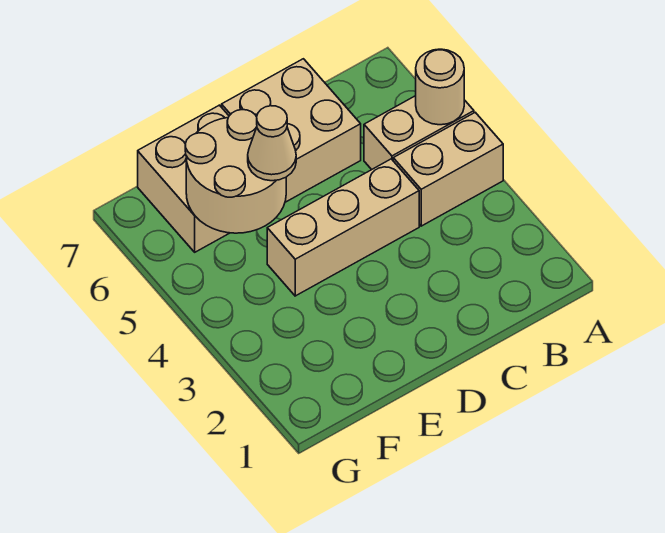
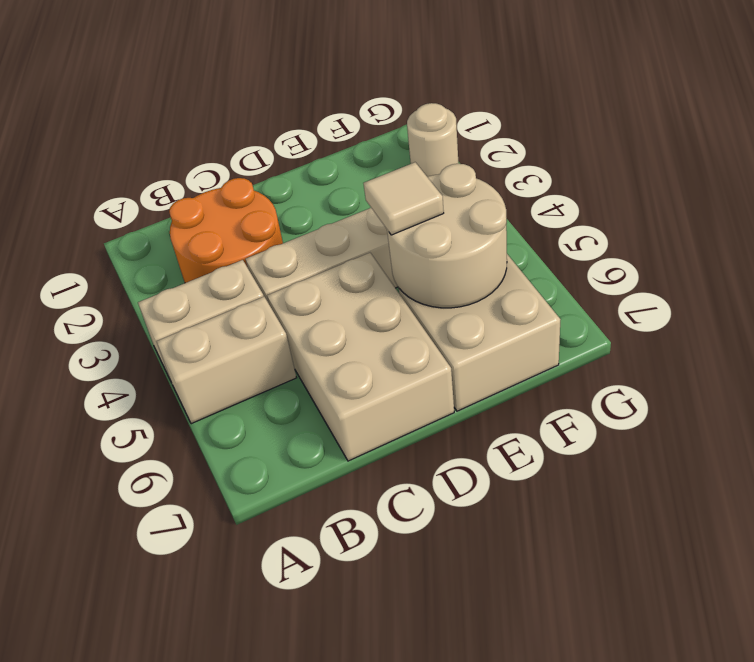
tan round brick A5 level 2 -> tan round brick G2 level 1
none -> orange round brick B2:C3 level 1
tan brick C6:D7 level 1 -> tan brick C5:D7 level 1
tan cone E5 level 3 -> tan tile E5 level 3

